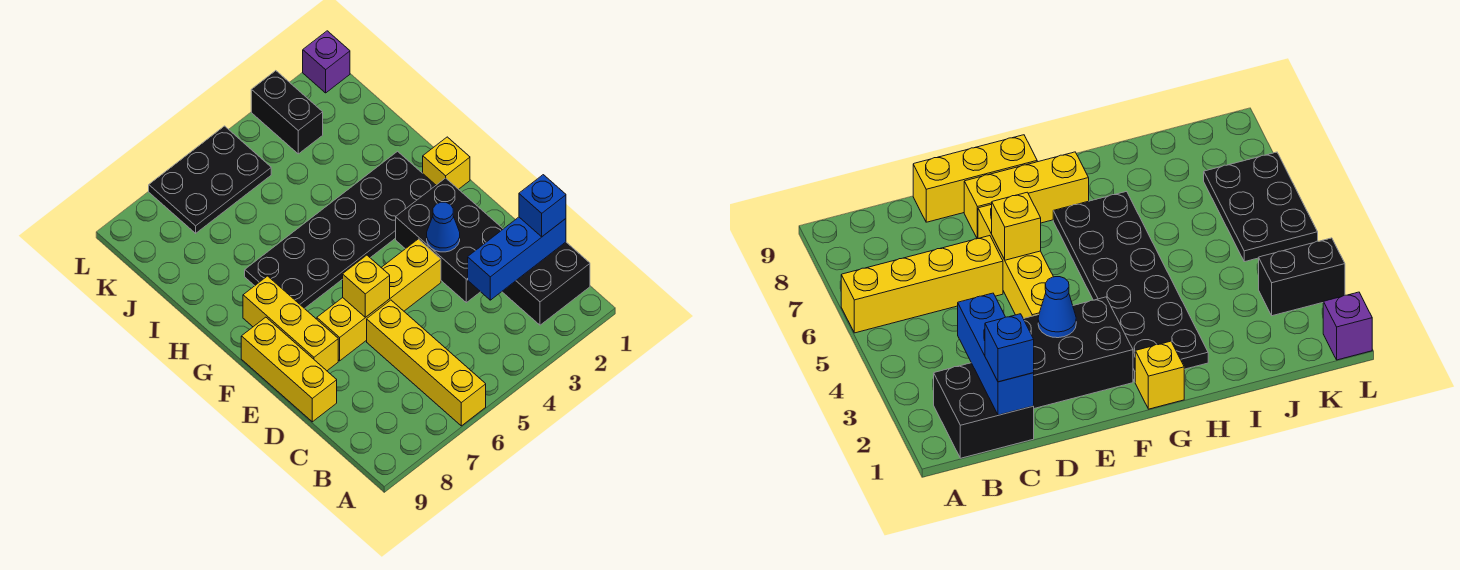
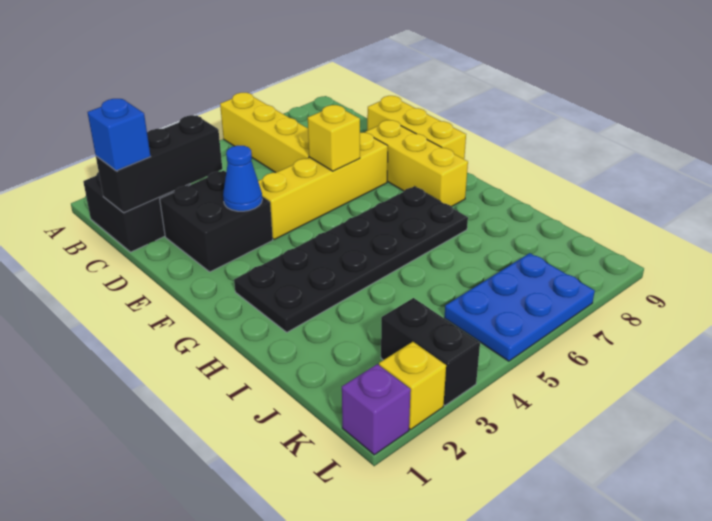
blue brick C1:C3 level 2 -> black brick C1:C3 level 2
black brick D2:F3 level 1 -> black brick D2:E3 level 1
yellow brick G1 level 1 -> yellow brick L2 level 1
black plate K5:L7 level 1 -> blue plate K5:L7 level 1

